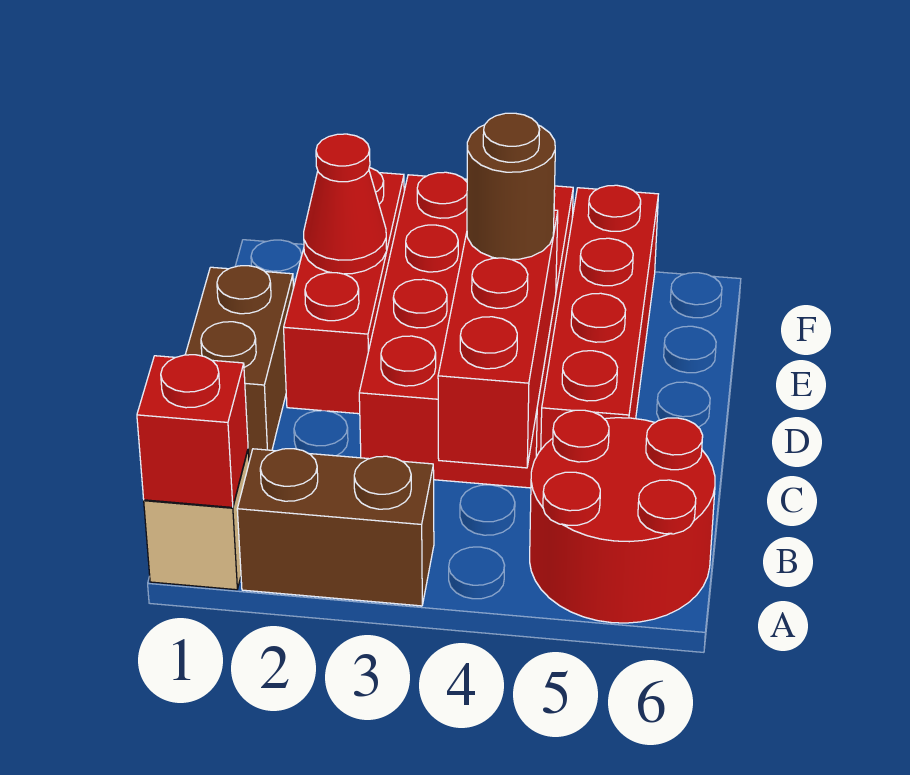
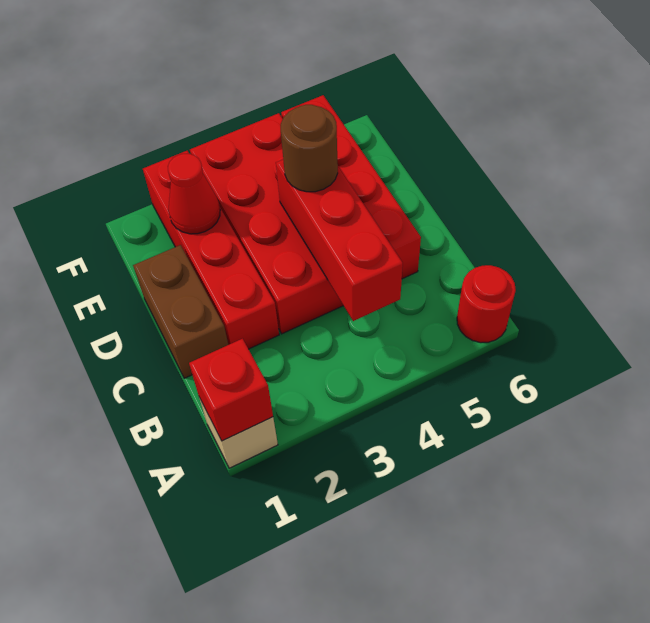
brown brick A2:A3 level 1 -> none
red round brick A5:B6 level 1 -> red round brick A6 level 1
red brick D2:F2 level 1 -> red brick C2:F2 level 1

